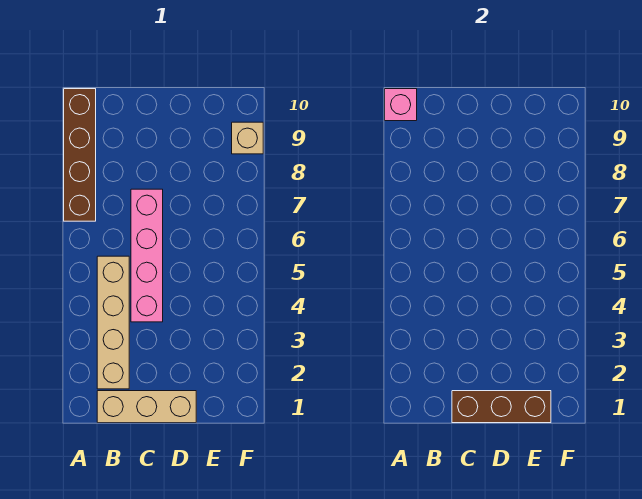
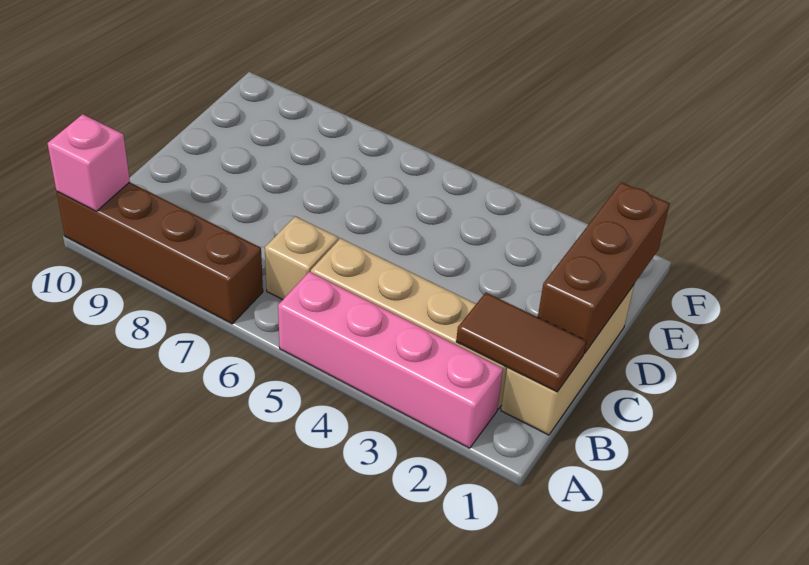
none -> brown tile B1:B2 level 2
pink brick C4:C7 level 1 -> pink brick A2:A5 level 1
tan brick F9 level 1 -> tan brick B6 level 1

